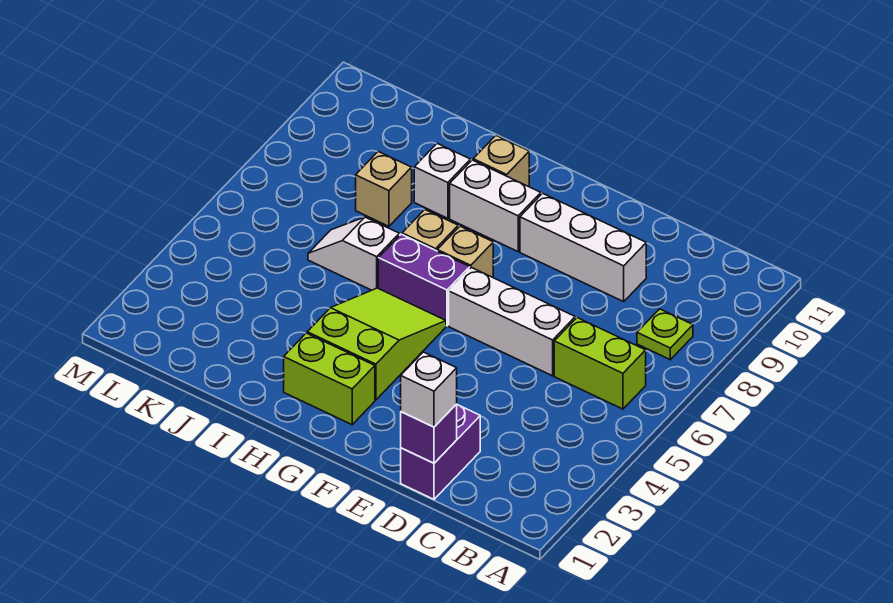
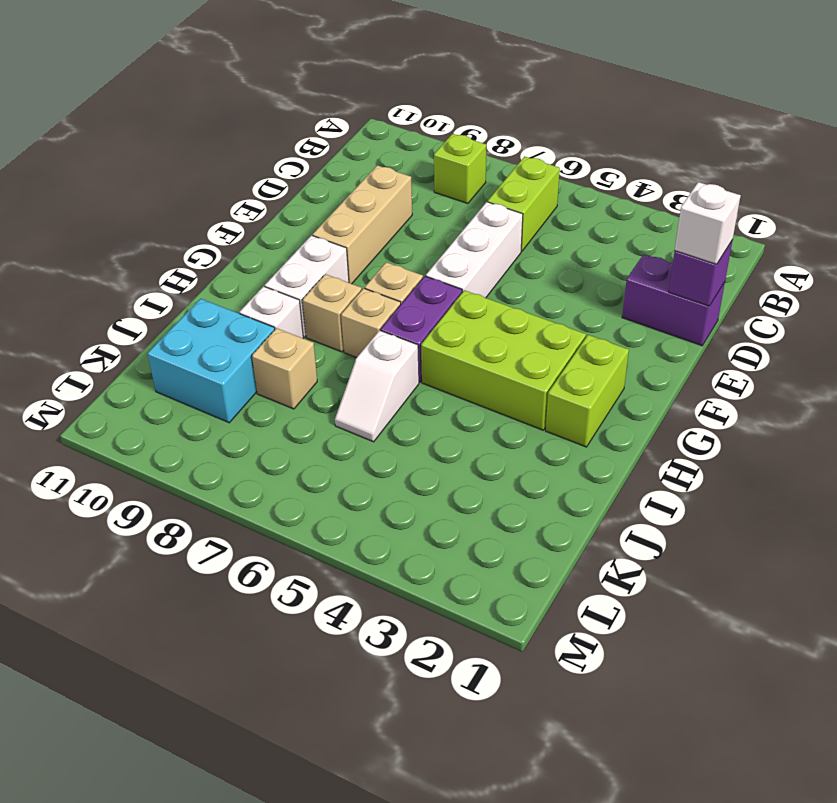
lime plate B8 level 1 -> lime brick B8 level 1
white brick D9:F9 level 1 -> tan brick D9:F9 level 1
lime slope G3:H5 level 1 top 3 -> lime brick G3:H5 level 1
tan brick H10 level 1 -> tan brick H8 level 1
none -> cyan brick J9:K10 level 1

